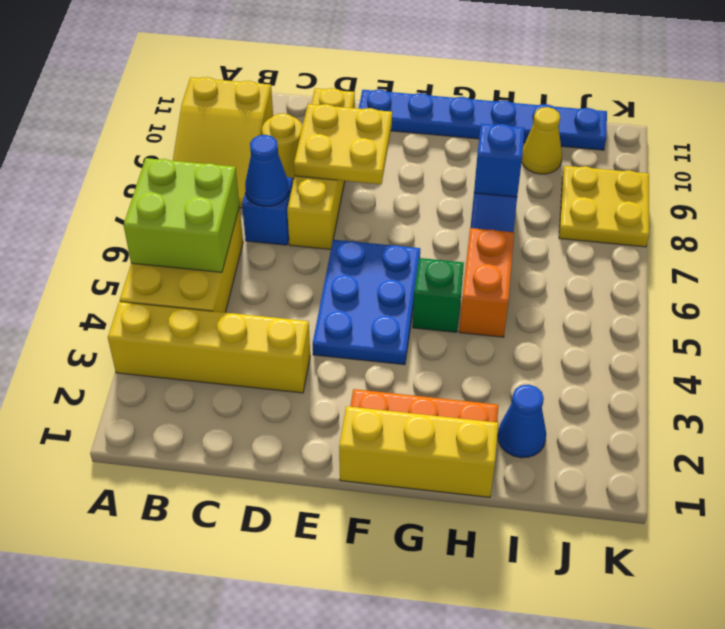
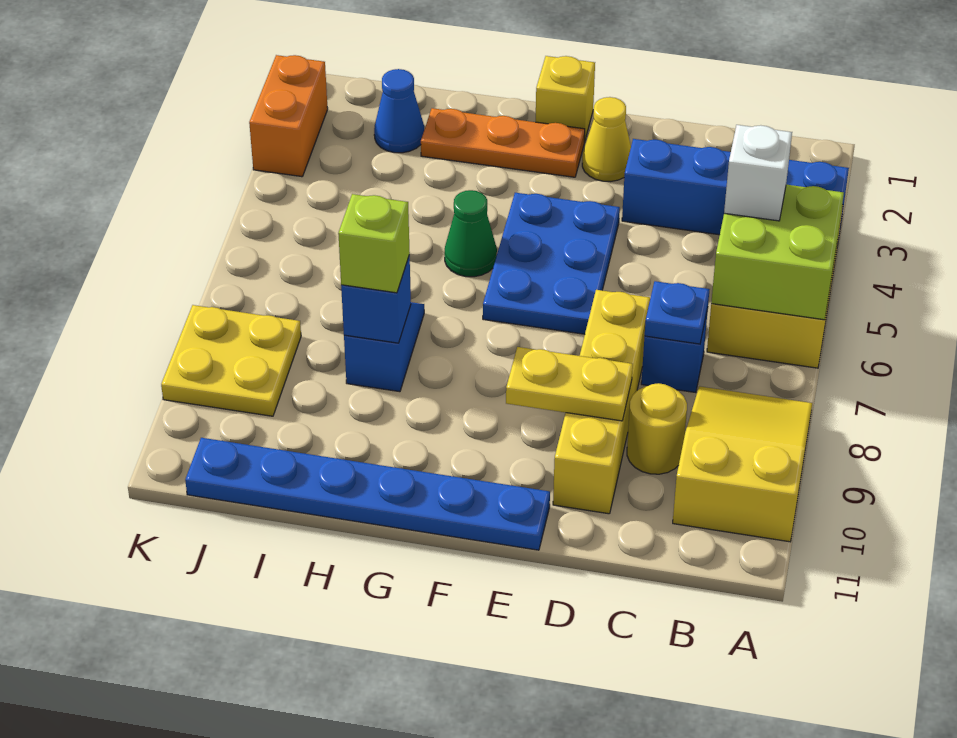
yellow brick A3:D3 level 1 -> blue brick A3:D3 level 1
none -> white brick B5 level 3
blue cone C7 level 2 -> blue plate C7 level 2
yellow plate D8:E9 level 2 -> yellow plate D9:E9 level 2
yellow brick F1:H1 level 1 -> yellow brick F1 level 1
green brick G5 level 1 -> green cone G5 level 1
orange brick H5:H6 level 1 -> orange brick K2:K3 level 1
none -> lime brick H8 level 3
yellow cone I10 level 1 -> yellow cone E2 level 1

